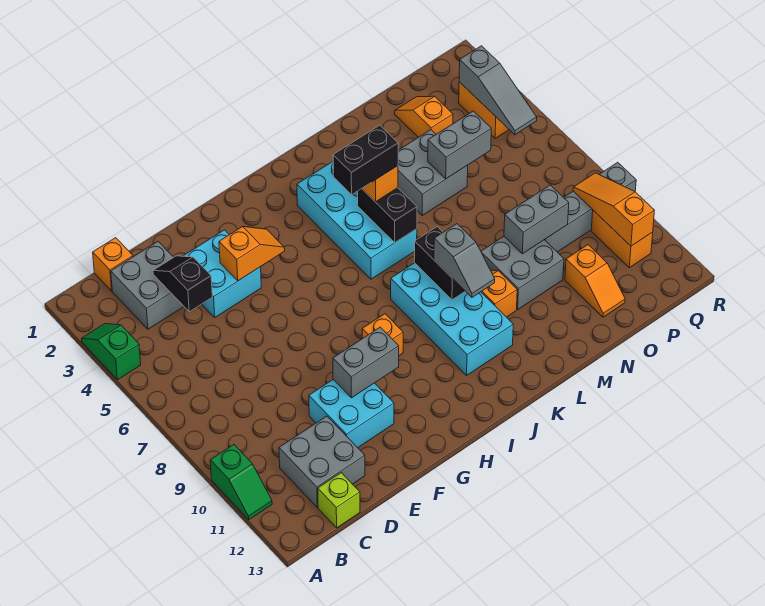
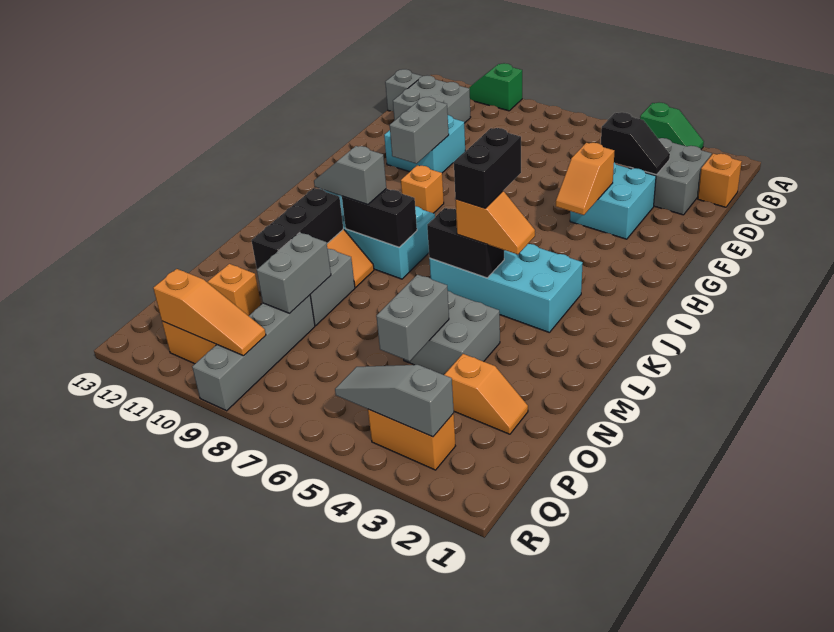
lime brick C13 level 1 -> grey brick C13 level 1
none -> black brick L10:N10 level 2

